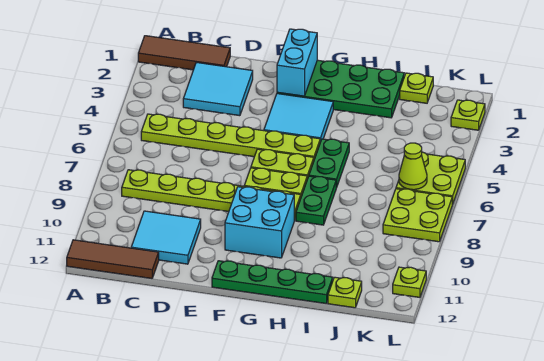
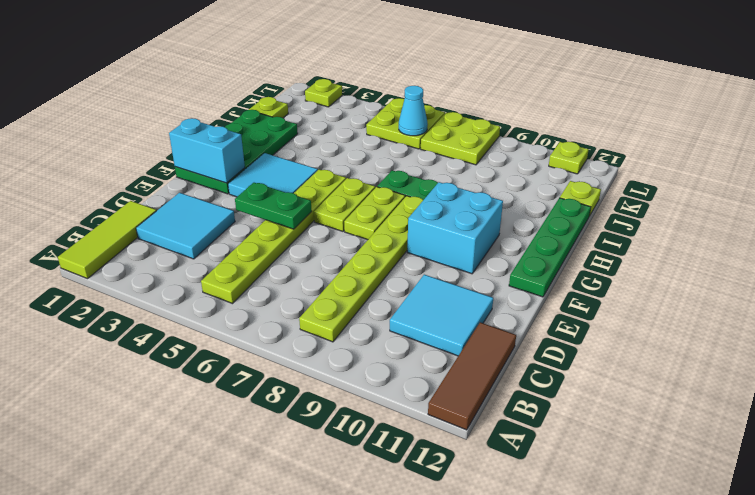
brown tile A1:C1 level 1 -> lime tile A1:C1 level 1
green plate H5:H6 level 1 -> green plate E4:E5 level 2
lime cone K6 level 2 -> cyan cone K6 level 2

